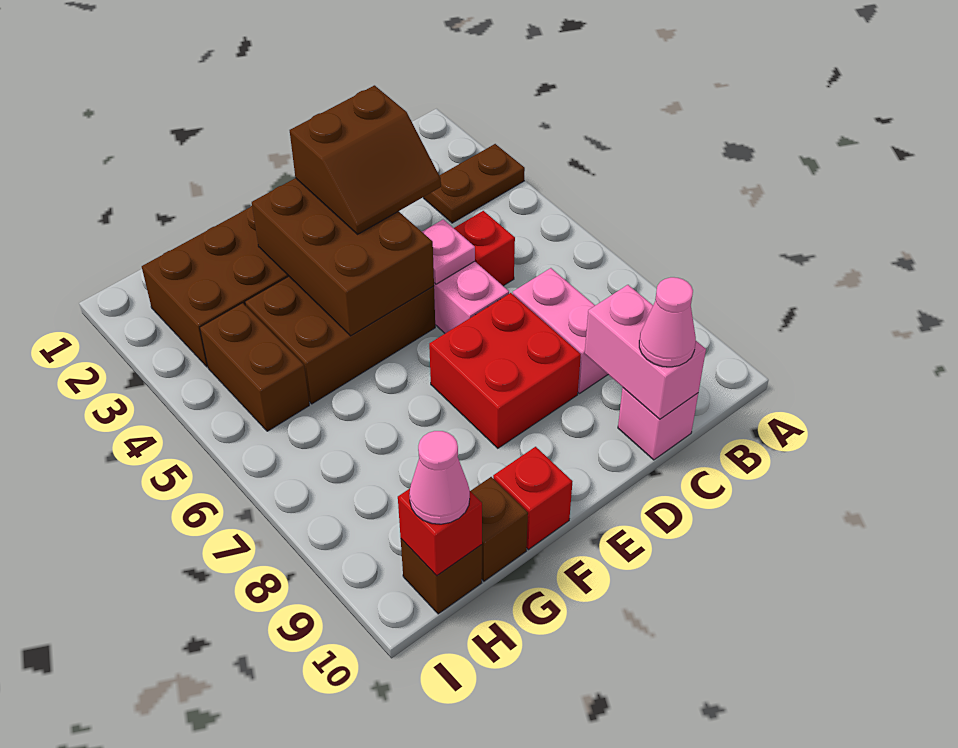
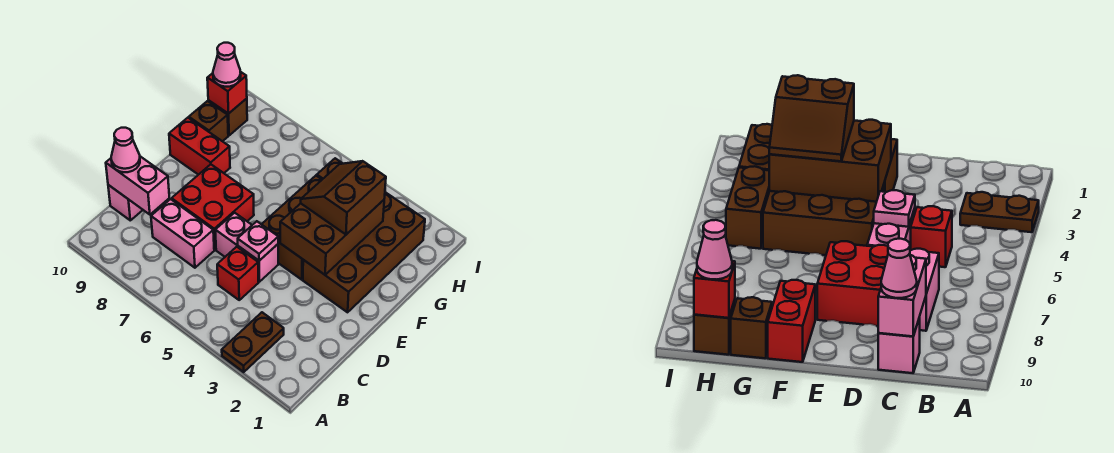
brown slope D3:E4 level 3 top 3 -> brown slope F3:G4 level 3 top 3
brown brick E3:F5 level 2 -> brown brick E3:G4 level 2
red brick F10 level 1 -> red brick F9:F10 level 1

